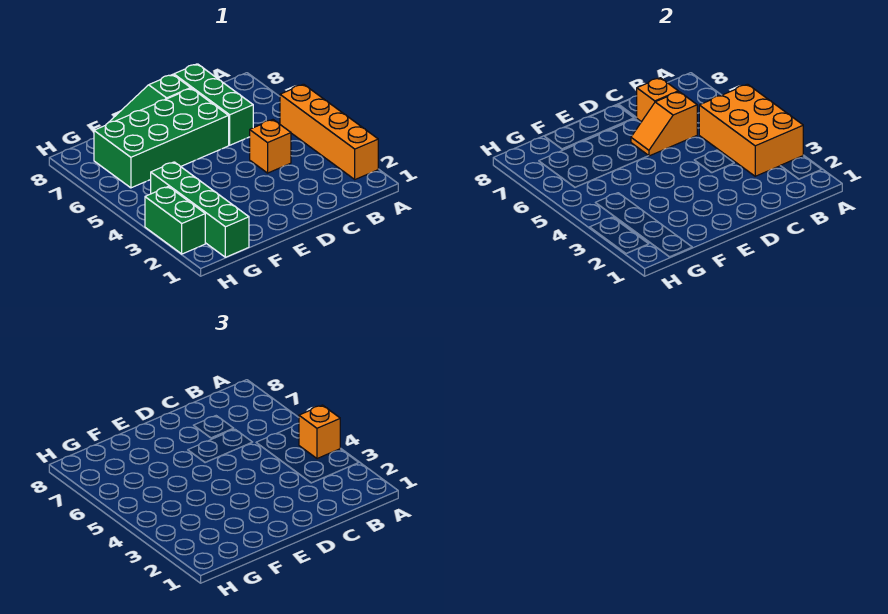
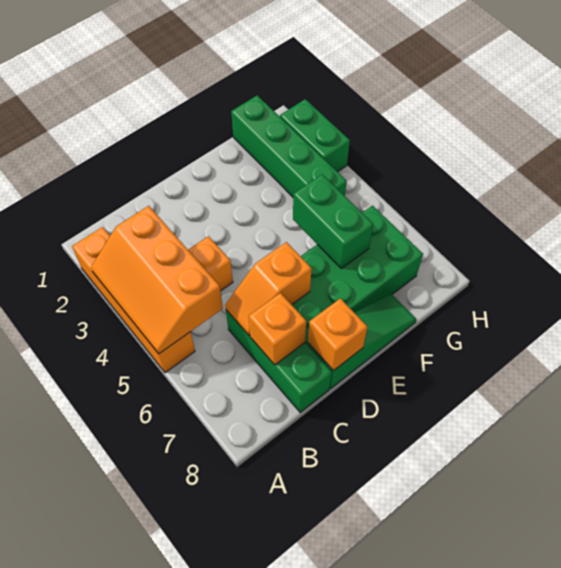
orange brick A3:B5 level 2 -> orange slope A3:B5 level 2 top B
orange brick A4 level 3 -> orange brick D8 level 2
orange slope C6:D6 level 2 top C -> orange slope C6:D6 level 2 top D
none -> green brick F5:F6 level 2

